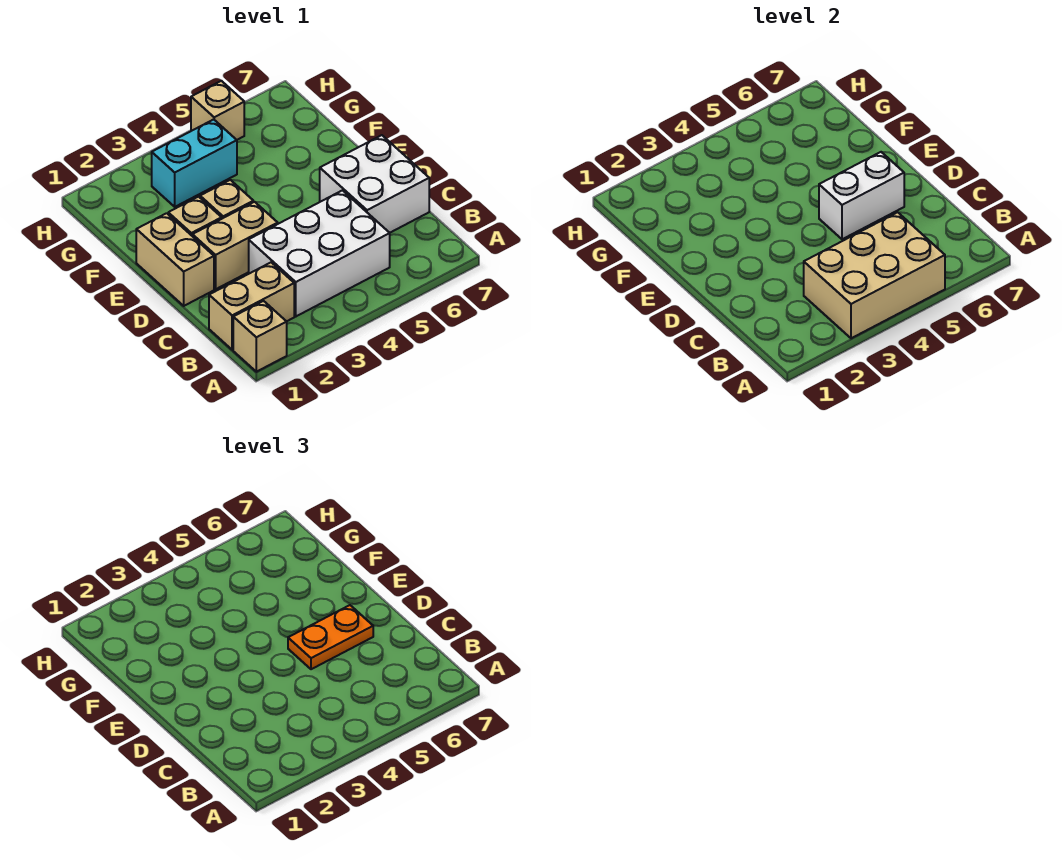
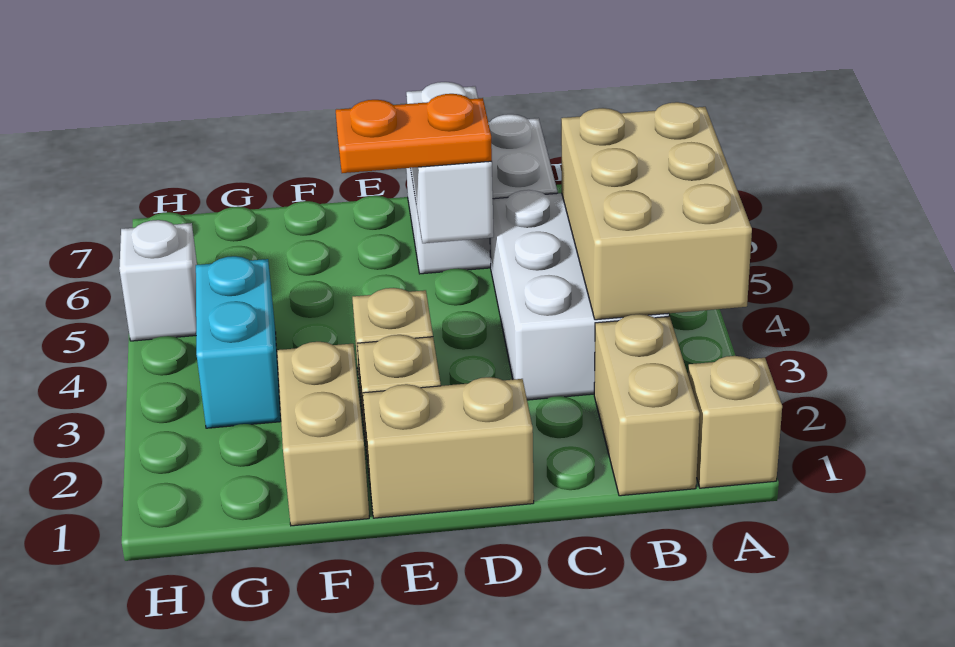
tan brick D2:D3 level 1 -> tan brick F1:F2 level 1
orange plate D5:D6 level 3 -> orange plate D5:E5 level 3
tan brick H5 level 1 -> white brick H5 level 1

